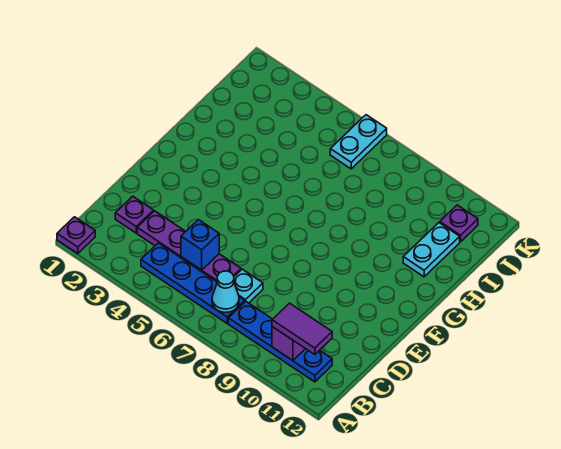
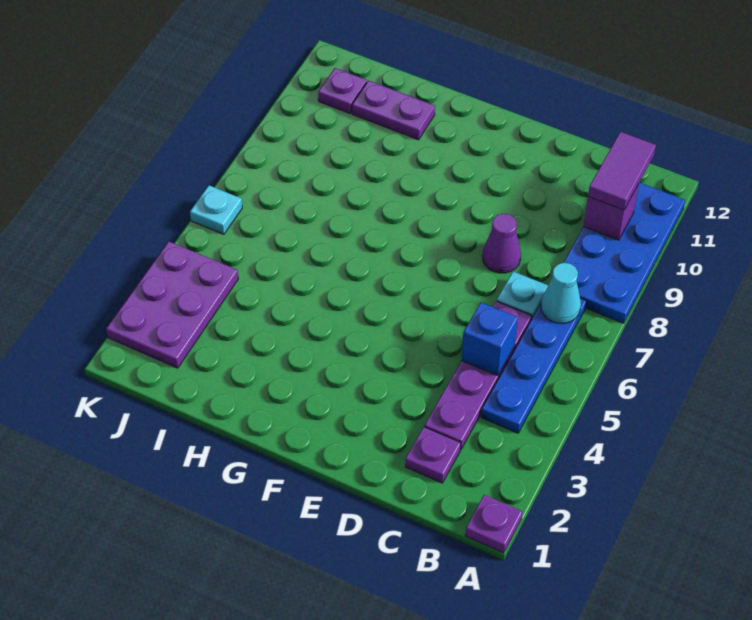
blue plate B8:B11 level 1 -> blue plate A8:B11 level 1
none -> purple cone D8 level 1
cyan plate H11:I11 level 1 -> purple plate H11:I11 level 1
none -> purple plate J2:K4 level 1
cyan plate J6:K6 level 1 -> cyan plate K6 level 1

